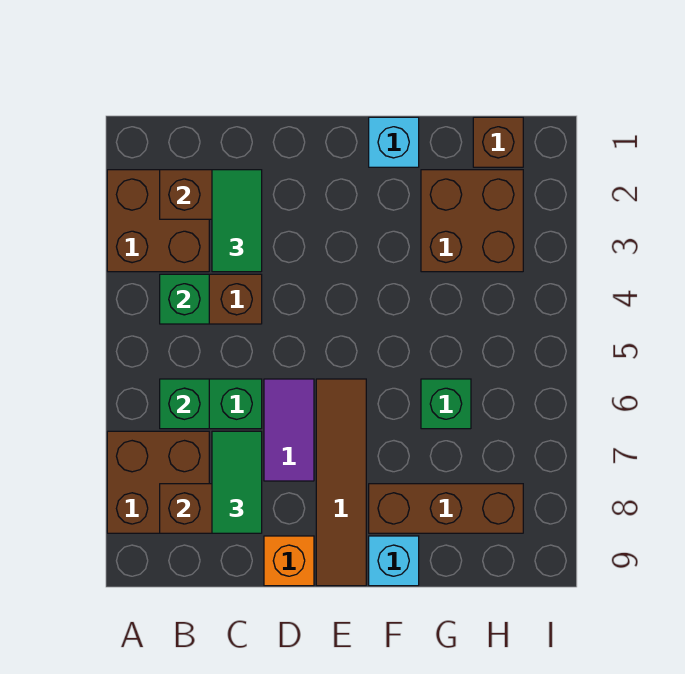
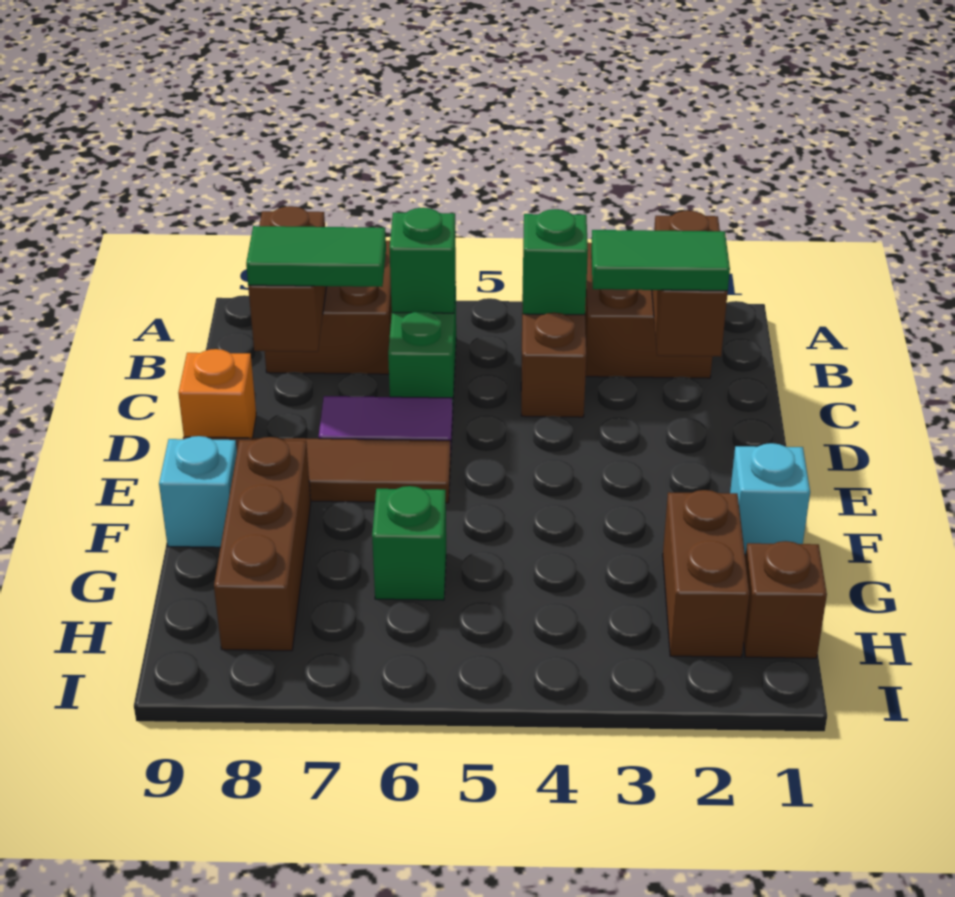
brown brick G2:H3 level 1 -> brown brick G2:H2 level 1

